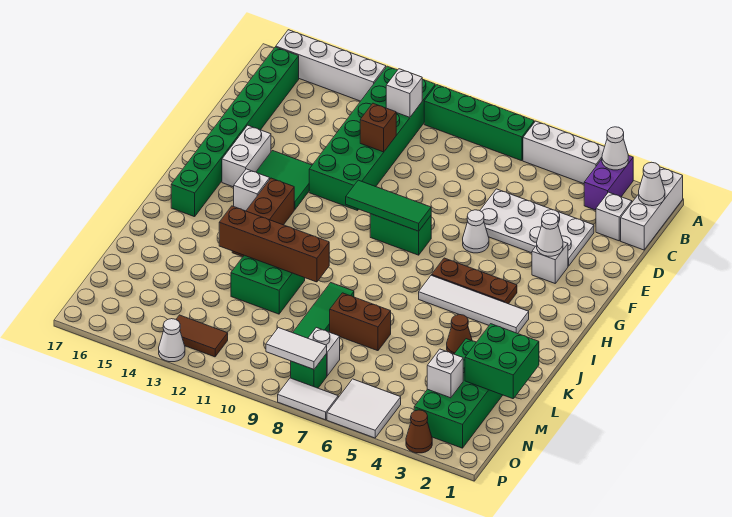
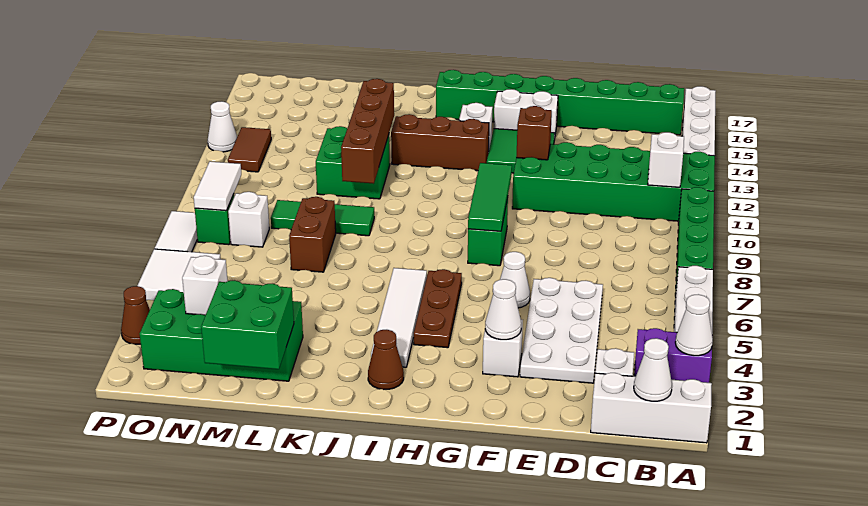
brown brick D11 level 2 -> brown brick F12 level 2
brown cone K4 level 1 -> brown cone I2 level 1

